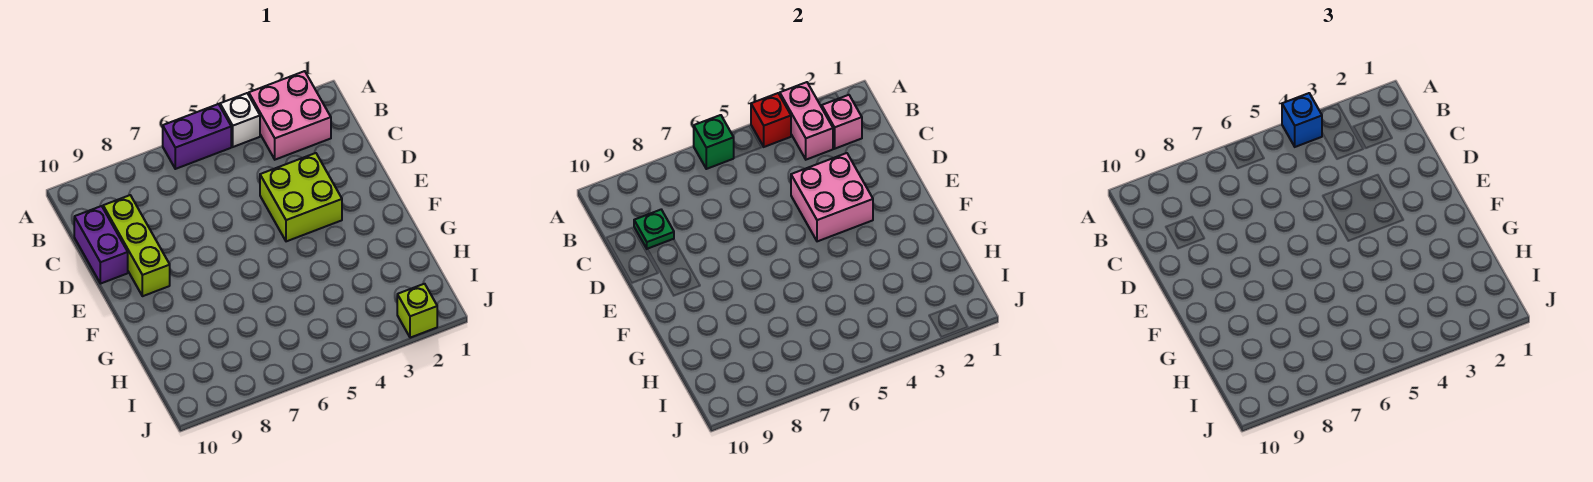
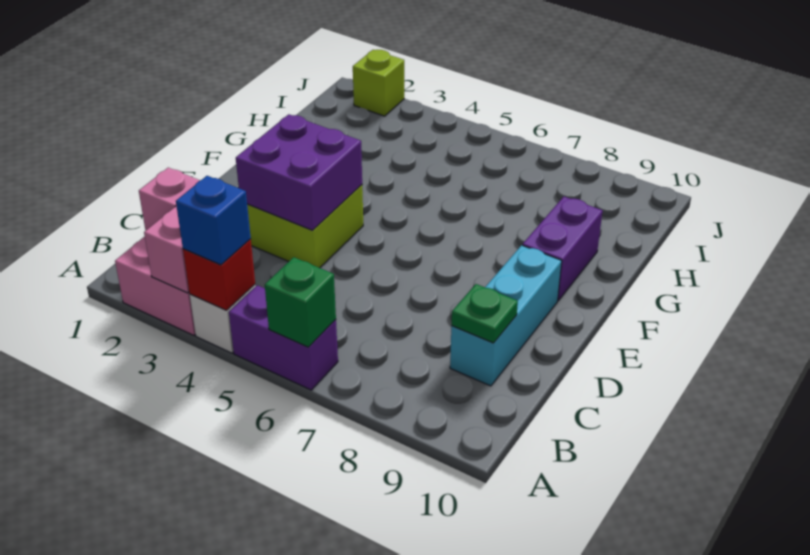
lime brick C9:E9 level 1 -> cyan brick C9:E9 level 1
purple brick C10:D10 level 1 -> purple brick F9:G9 level 1
pink brick D3:E4 level 2 -> purple brick D3:E4 level 2

